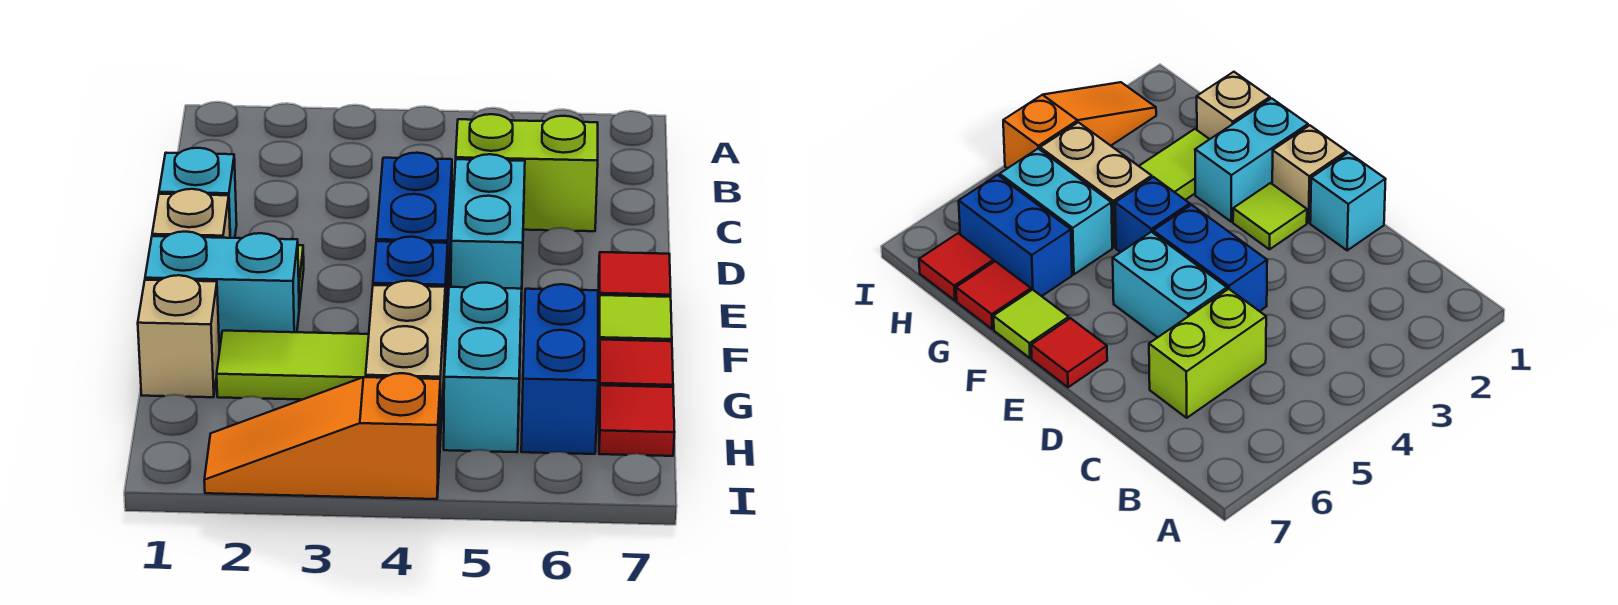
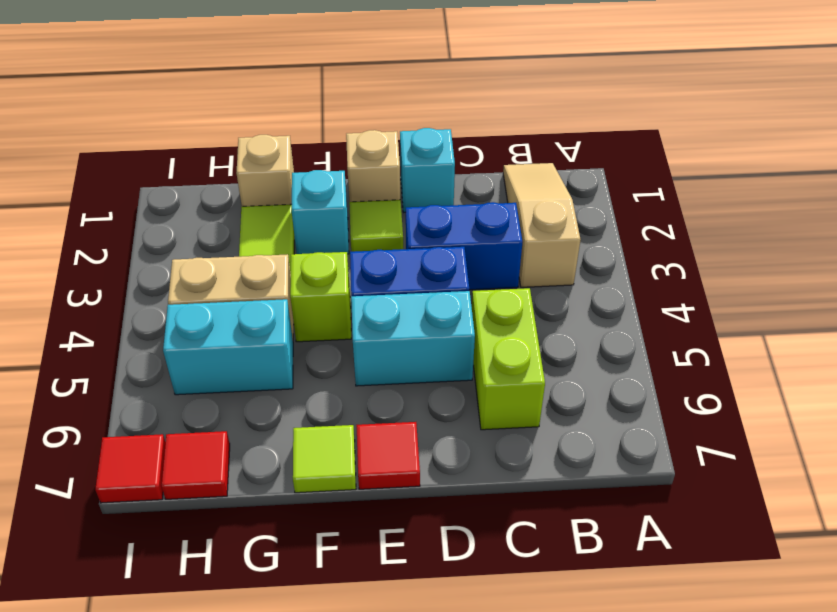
none -> tan slope B1:B3 level 1 top 3
cyan brick F1:F2 level 1 -> cyan brick F2 level 1
blue brick F4 level 1 -> lime brick F4 level 1
blue brick G6:H6 level 1 -> blue brick C3:D3 level 1
red tile G7 level 1 -> red tile I7 level 1
orange slope I2:I4 level 1 top 4 -> none

